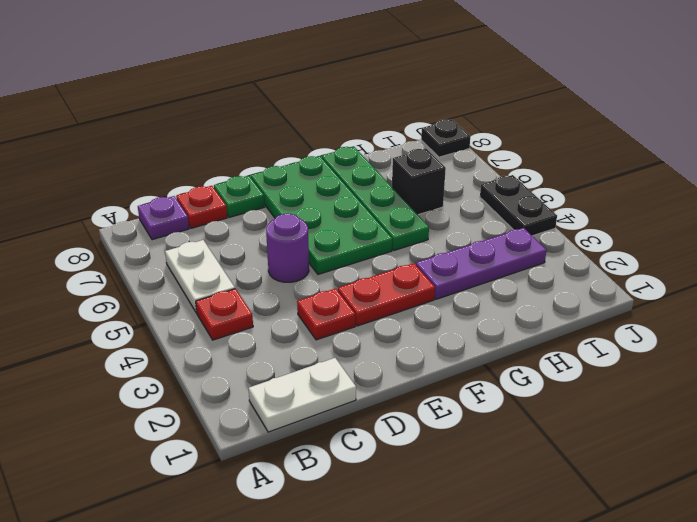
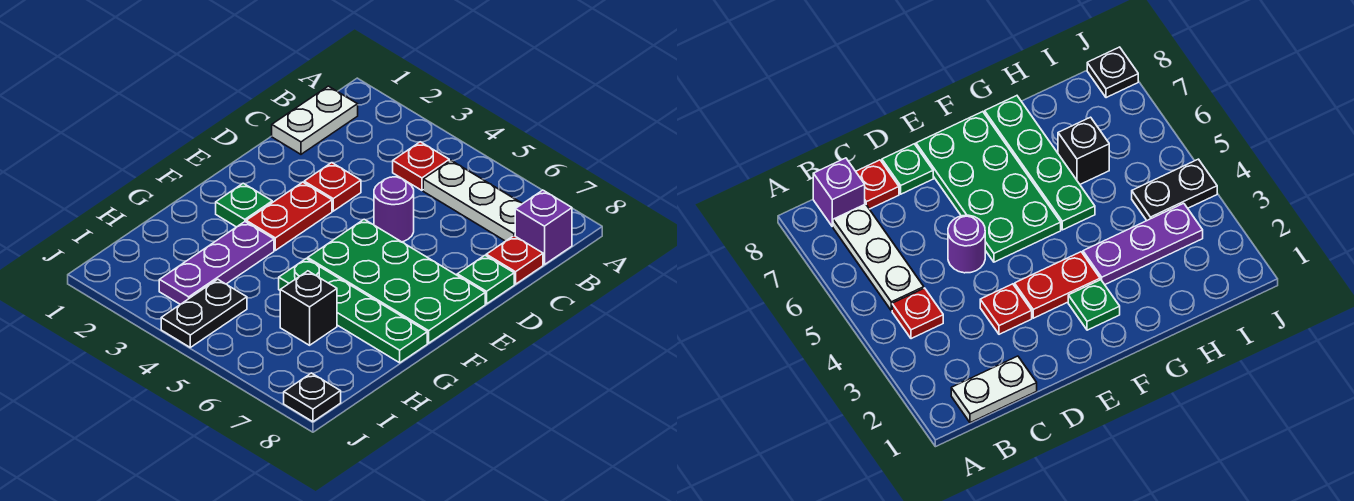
white plate B5:B6 level 1 -> white plate B5:B7 level 1
purple plate B8 level 1 -> purple brick B8 level 1
none -> green plate F2 level 1
black plate J4:J5 level 1 -> black plate I4:J4 level 1

